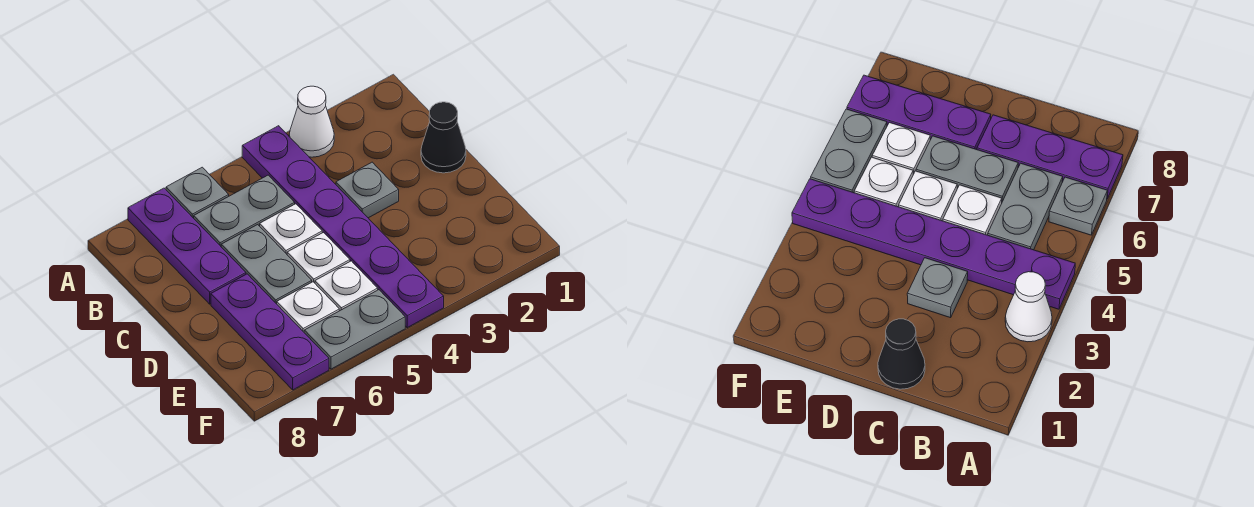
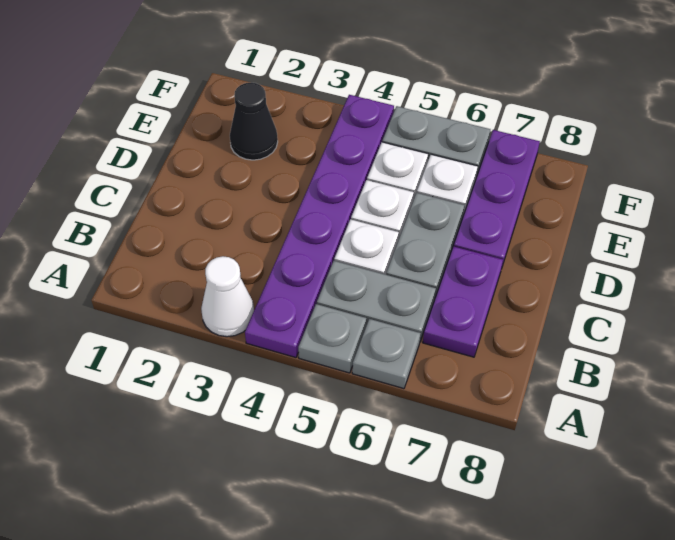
purple plate A7:C7 level 1 -> purple plate B7:C7 level 1
black cone C1 level 1 -> black cone E2 level 1
grey plate C3 level 1 -> grey plate A5 level 1

